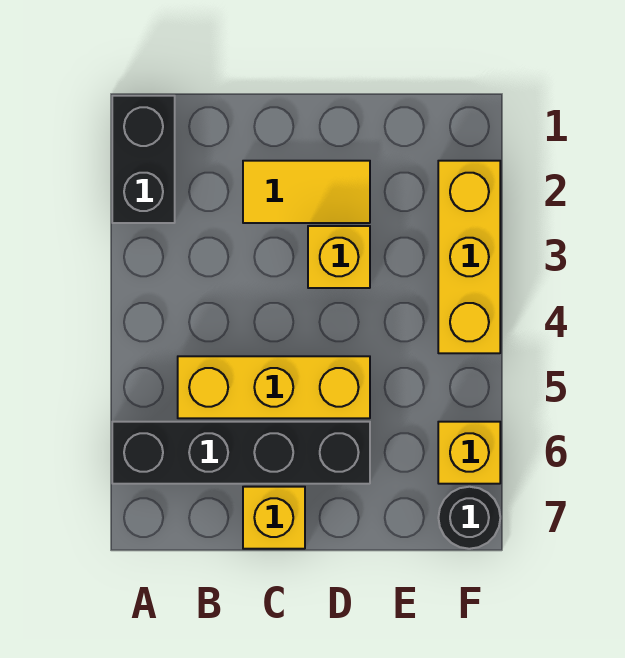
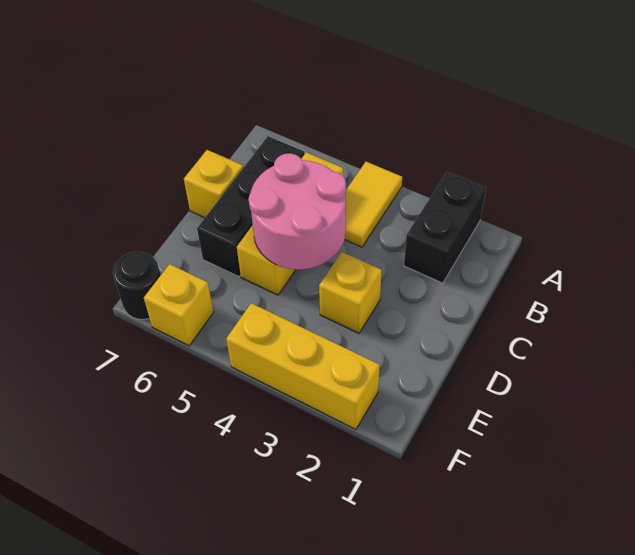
black brick A1:A2 level 1 -> black brick A2:B2 level 1
black brick A6:D6 level 1 -> black brick B6:D6 level 1
yellow tile C2:D2 level 1 -> yellow tile A4:B4 level 1
none -> pink round brick C4:D5 level 2

